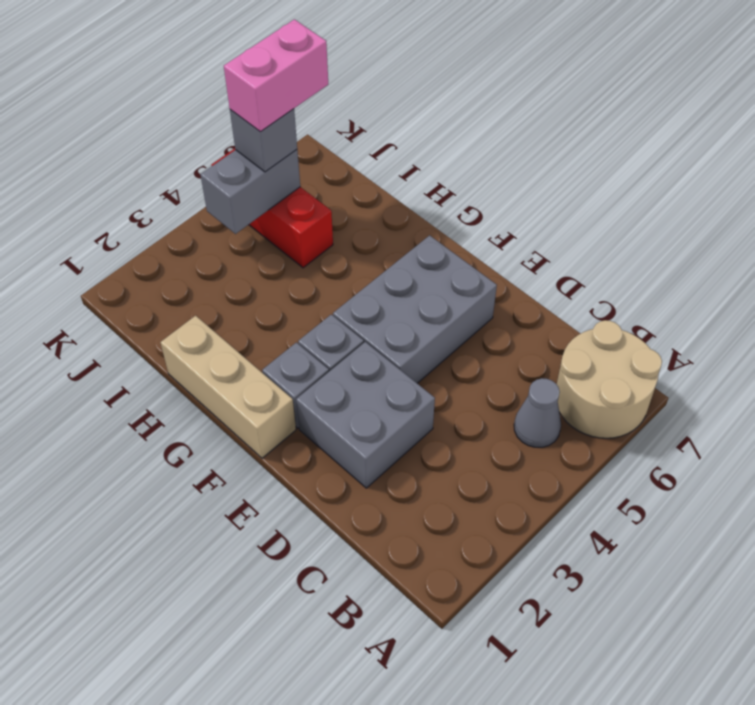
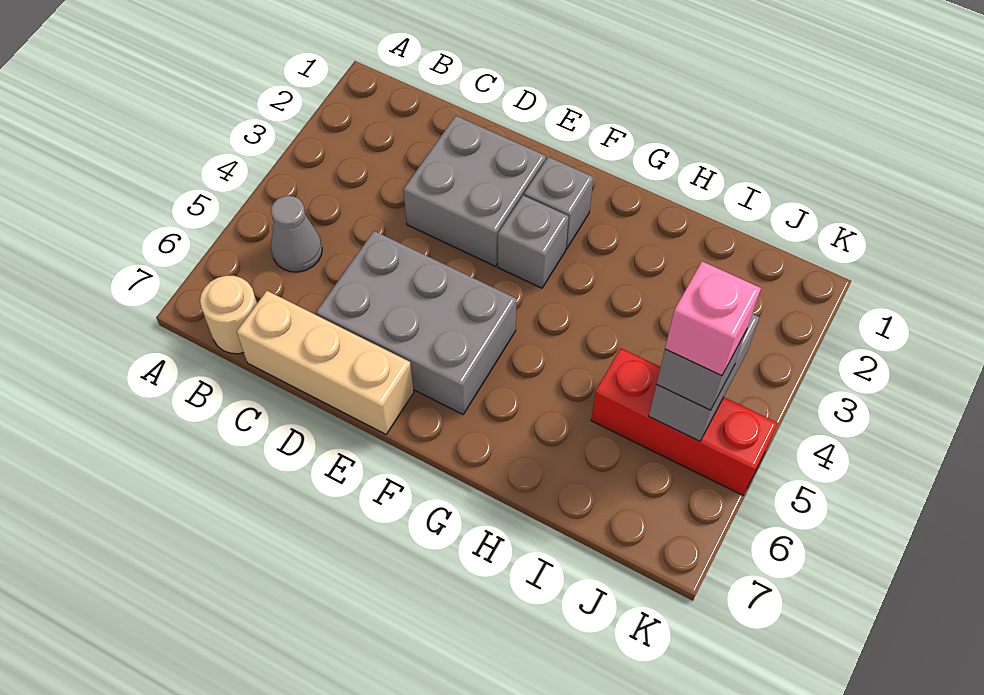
tan round brick A6:B7 level 1 -> tan round brick B7 level 1
grey brick E4:F6 level 1 -> grey brick D5:F6 level 1
tan brick F1:H1 level 1 -> tan brick C7:E7 level 1
pink brick J5:J6 level 4 -> pink brick J5 level 4

